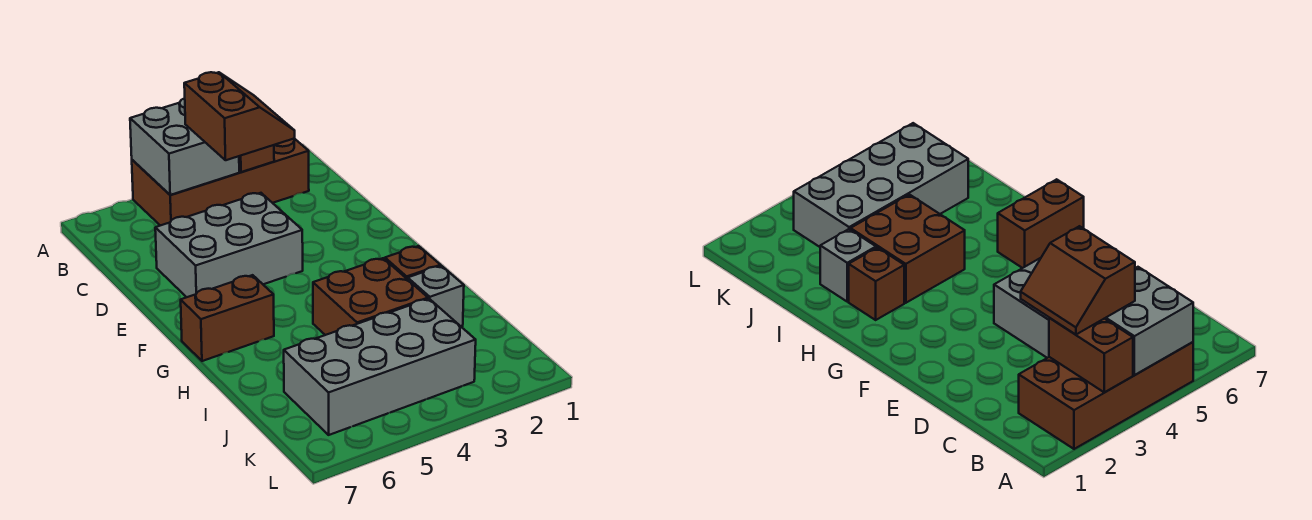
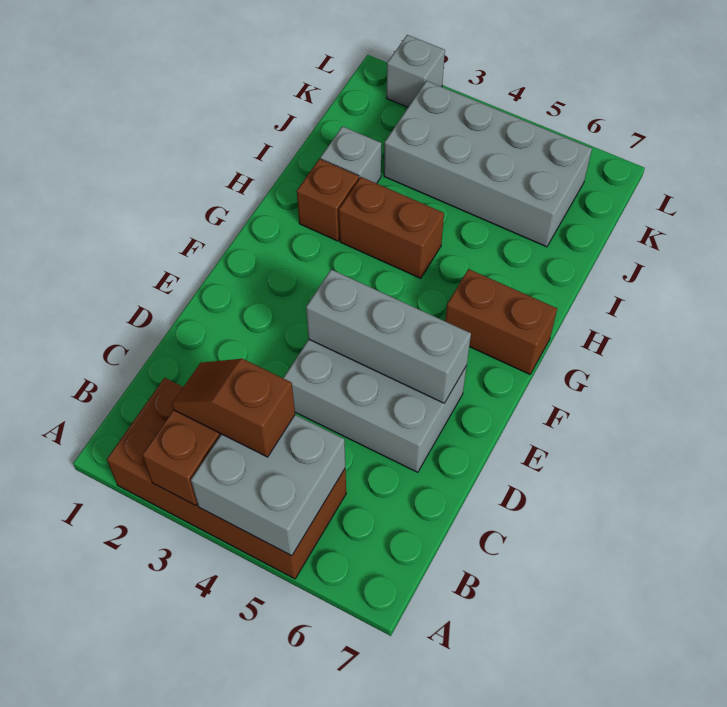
brown slope B3:C4 level 3 top 4 -> brown slope B3:B4 level 3 top 4
none -> grey brick E4:E6 level 2
brown brick H3:I4 level 1 -> brown brick H3:H4 level 1
none -> grey brick L2 level 1

